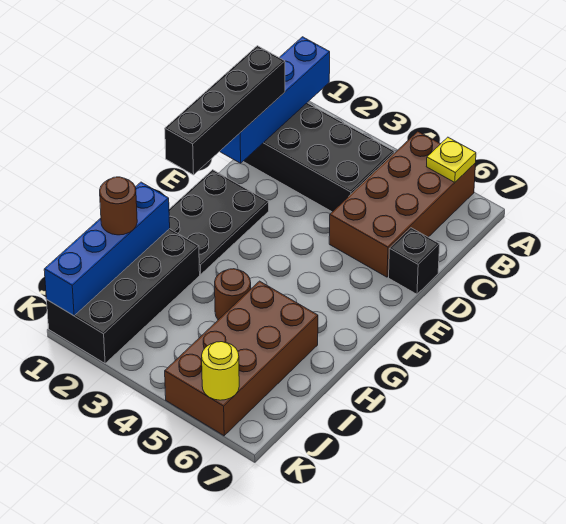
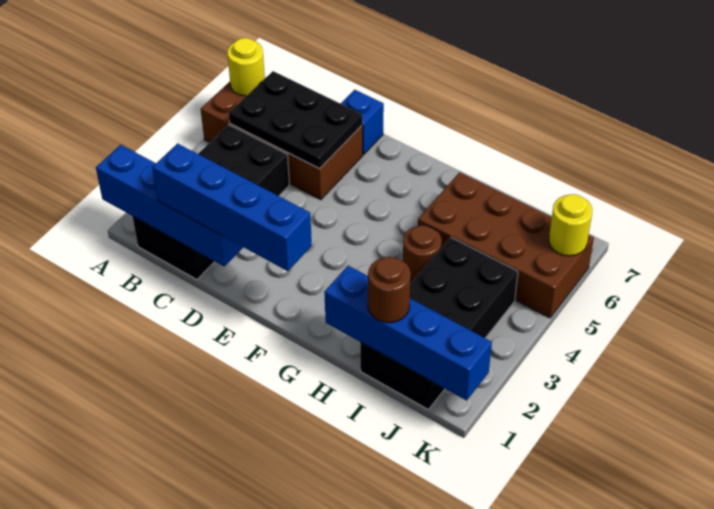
yellow plate A6 level 2 -> yellow round brick A6 level 2
black brick C1:F1 level 3 -> blue brick C1:F1 level 3
black brick D7 level 1 -> blue brick D7 level 1
black plate E1:G2 level 1 -> black plate B5:D6 level 2
black brick H1:K2 level 1 -> black brick I1:J4 level 1

